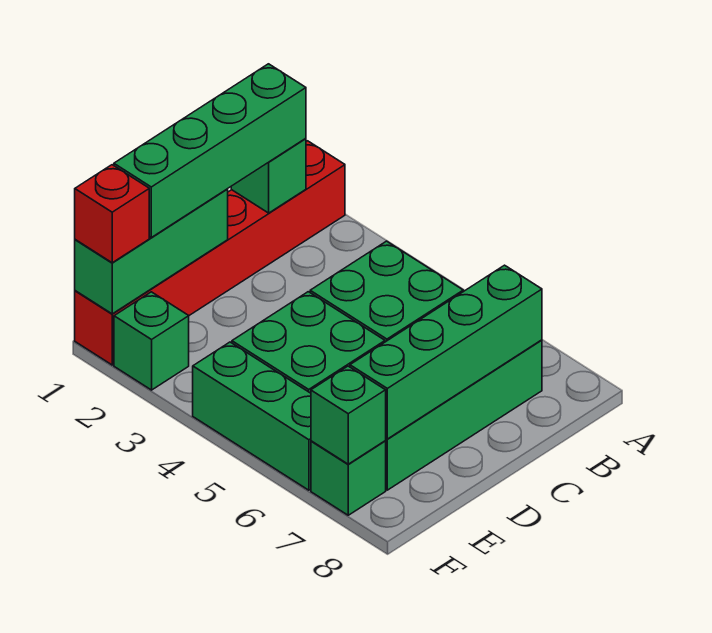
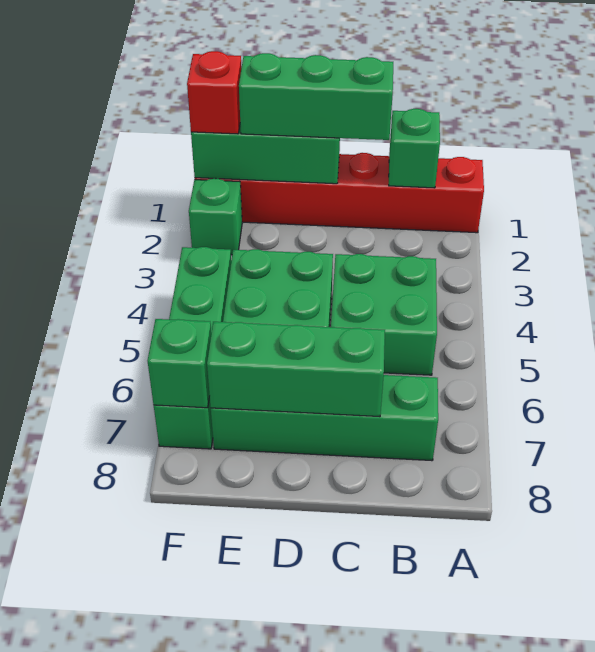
green brick B1:E1 level 3 -> green brick C1:E1 level 3
green brick B7:E7 level 2 -> green brick C7:E7 level 2

